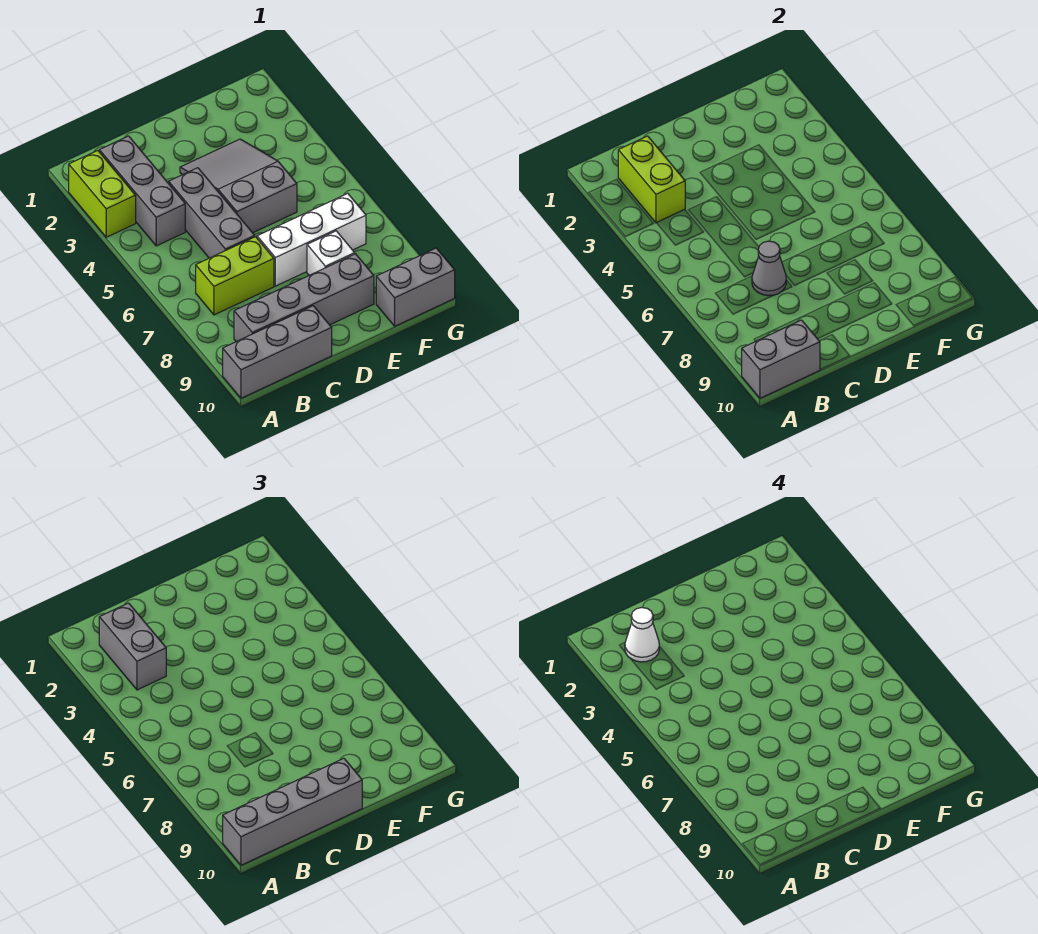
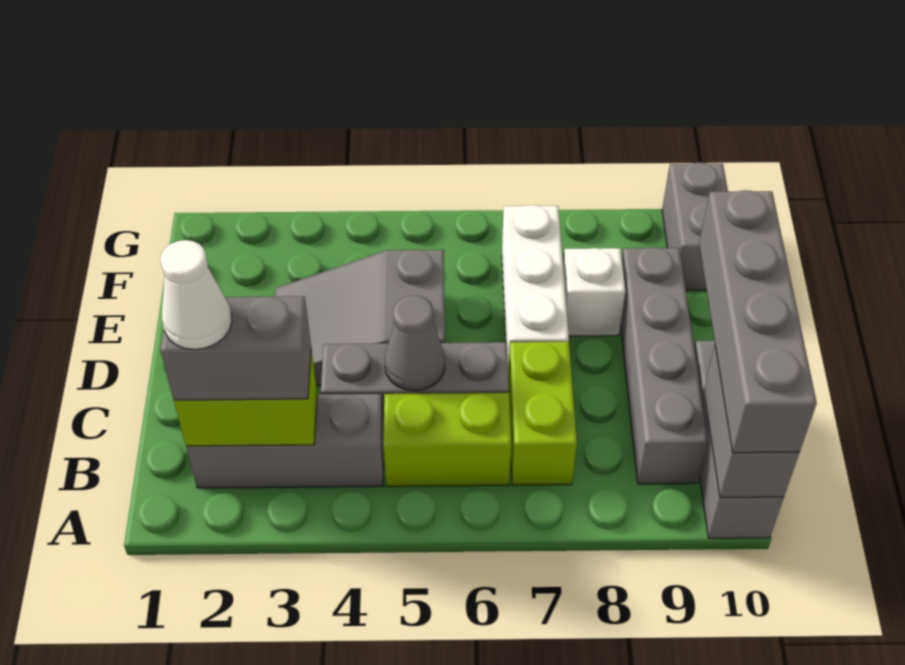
lime brick A2:A3 level 1 -> lime brick B5:B6 level 1
grey cone C7 level 2 -> grey cone C5 level 2

